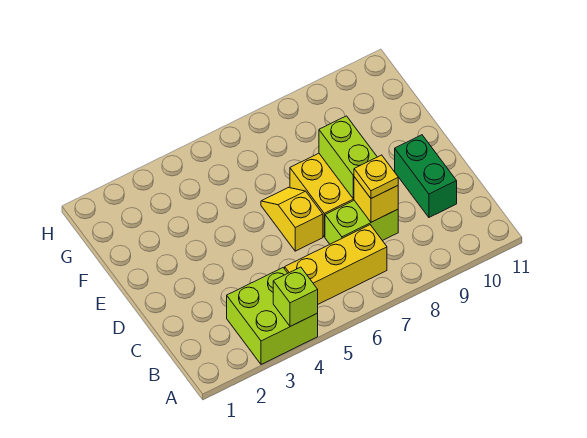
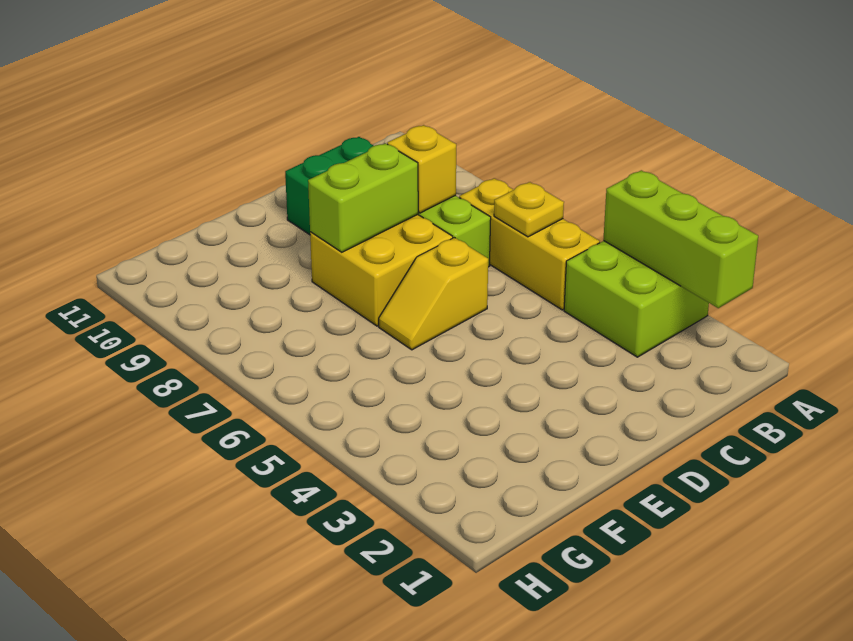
lime brick A4 level 2 -> lime brick A2:A4 level 2
yellow plate C8 level 3 -> yellow plate B6 level 2

